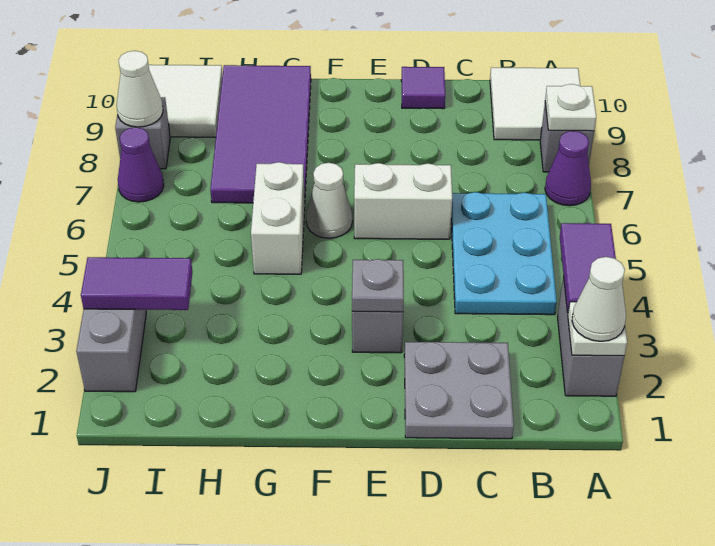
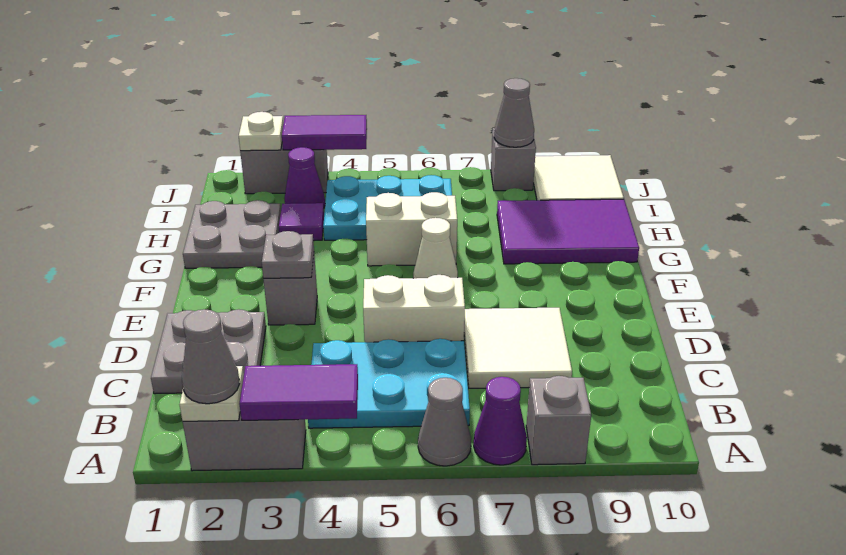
white cone A2 level 3 -> grey cone A2 level 3
none -> grey cone A6 level 1
white plate A8 level 2 -> white plate J2 level 2
white tile A9:B10 level 1 -> white tile C7:D8 level 1
white brick D6:E6 level 1 -> white brick D5:D6 level 1
purple tile D10 level 1 -> purple tile H3 level 1
none -> grey plate G1:H2 level 1
purple tile G7:H10 level 1 -> purple tile G8:H10 level 1
none -> cyan plate H4:I6 level 1
purple tile I3:J3 level 2 -> purple tile J3:J4 level 2
purple cone J7 level 1 -> purple cone I3 level 1
white cone J8 level 2 -> grey cone J8 level 2

